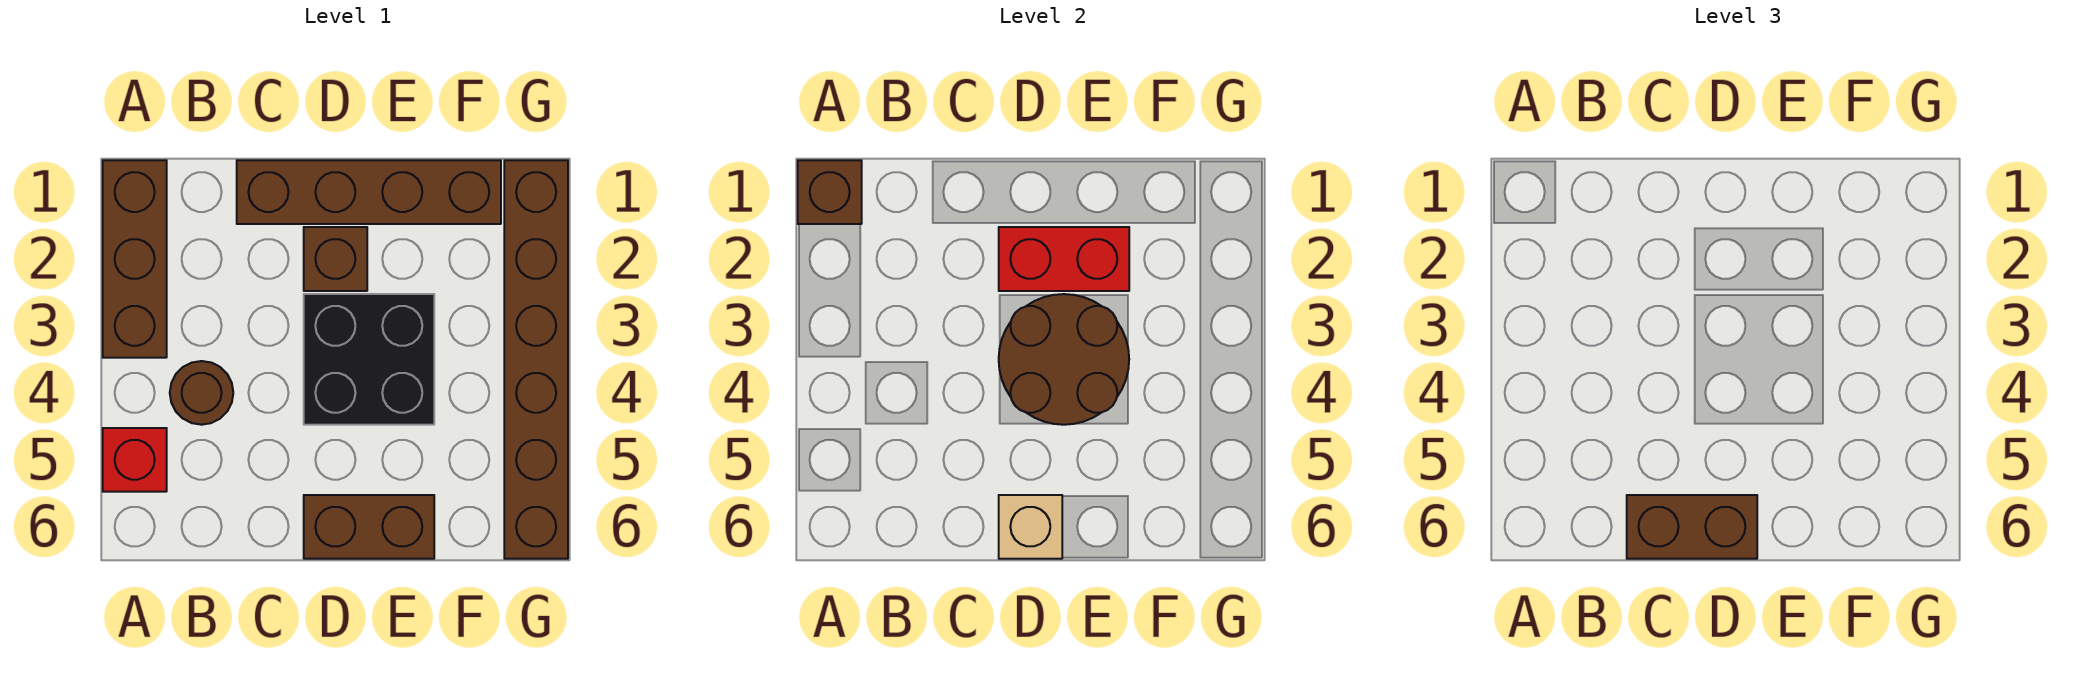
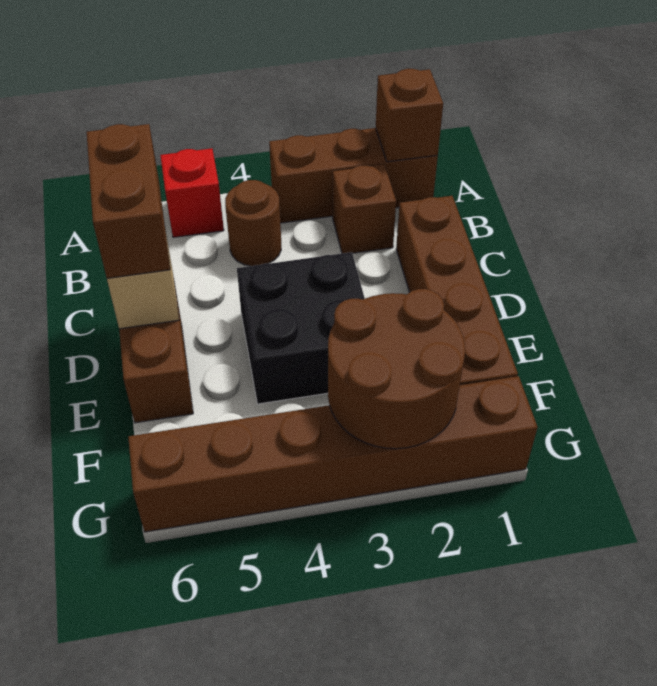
brown brick D2 level 1 -> brown brick B2 level 1
red brick D2:E2 level 2 -> none
brown round brick D3:E4 level 2 -> brown round brick F2:G3 level 2

